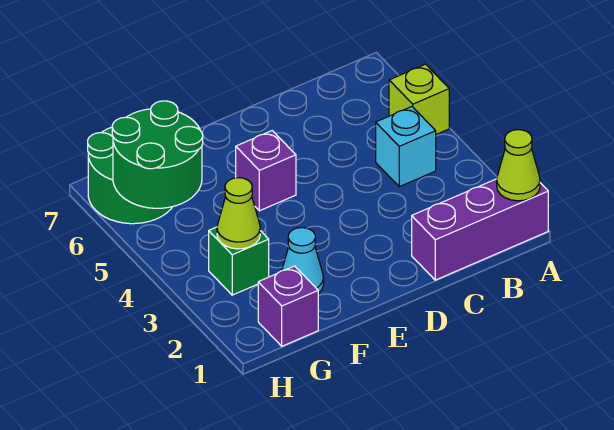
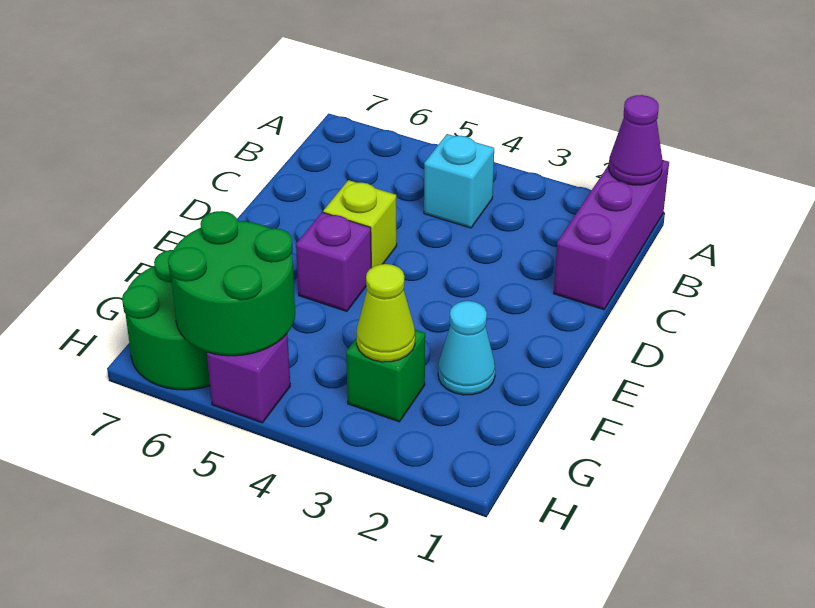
lime cone A1 level 2 -> purple cone A1 level 2
lime brick A5 level 1 -> lime brick D5 level 1
purple brick G1 level 1 -> purple brick H5 level 1

